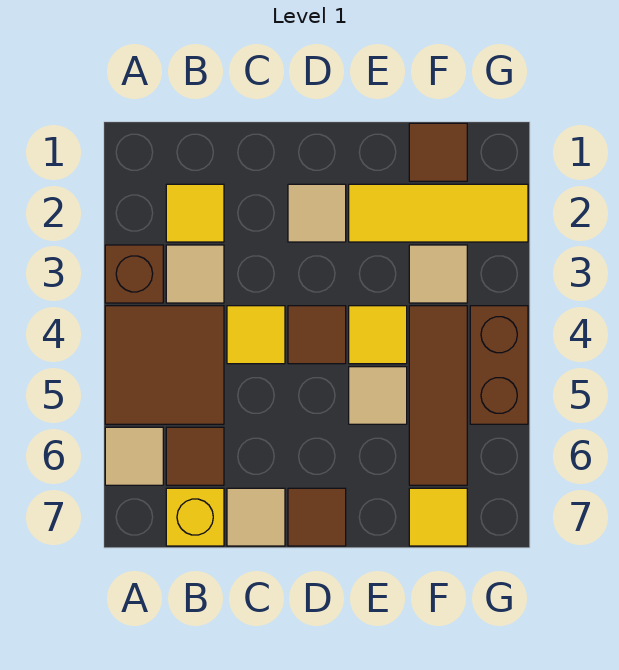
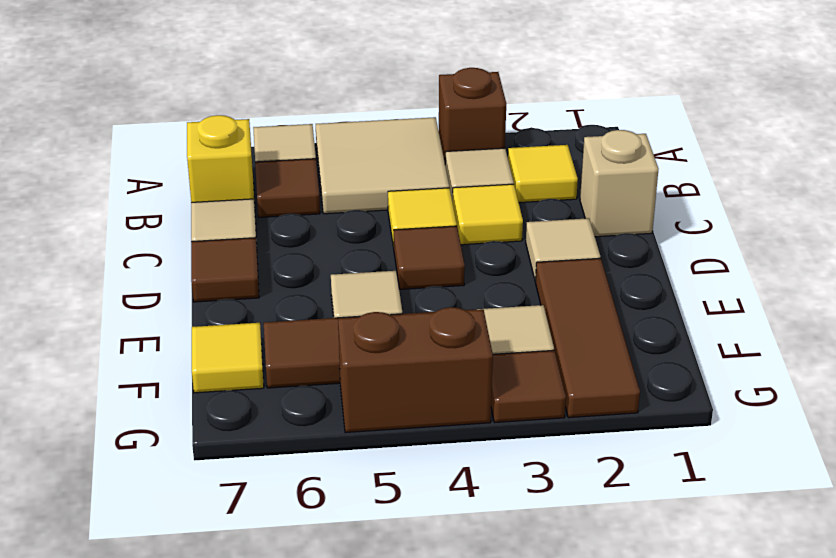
brown tile A4:B5 level 1 -> tan tile A4:B5 level 1
none -> tan brick C1 level 1
yellow tile E2:G2 level 1 -> brown tile E2:G2 level 1
yellow tile E4 level 1 -> yellow tile C3 level 1
brown tile F1 level 1 -> brown tile G3 level 1

